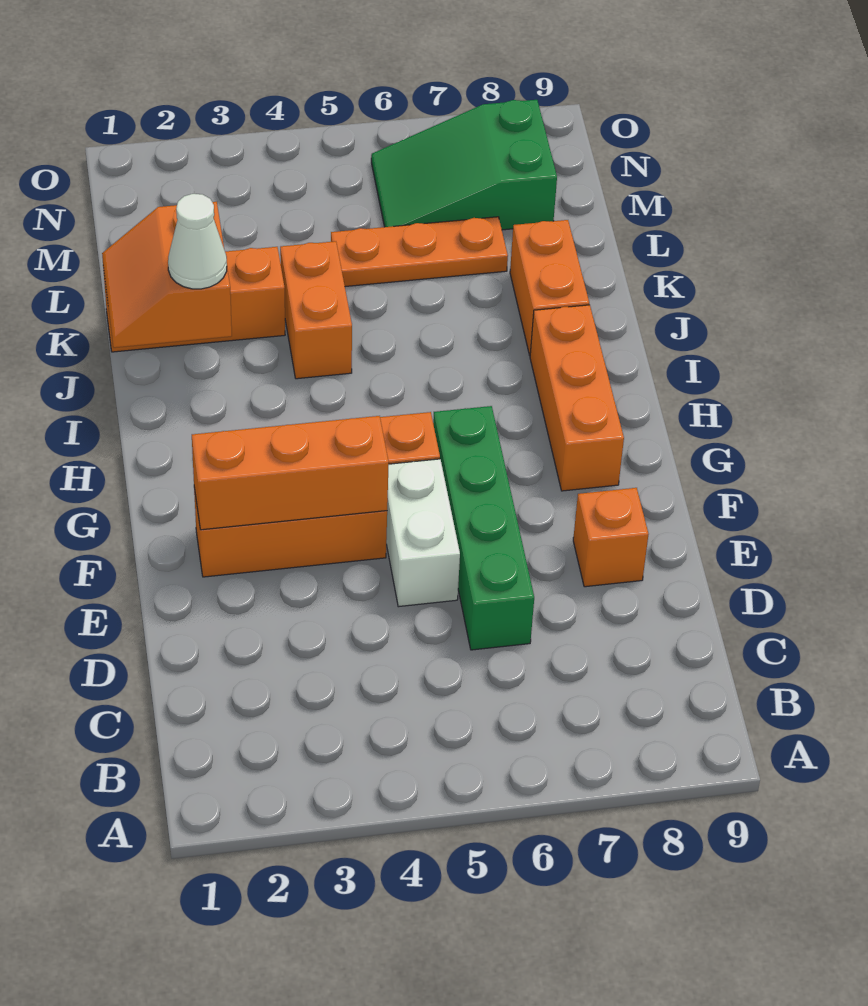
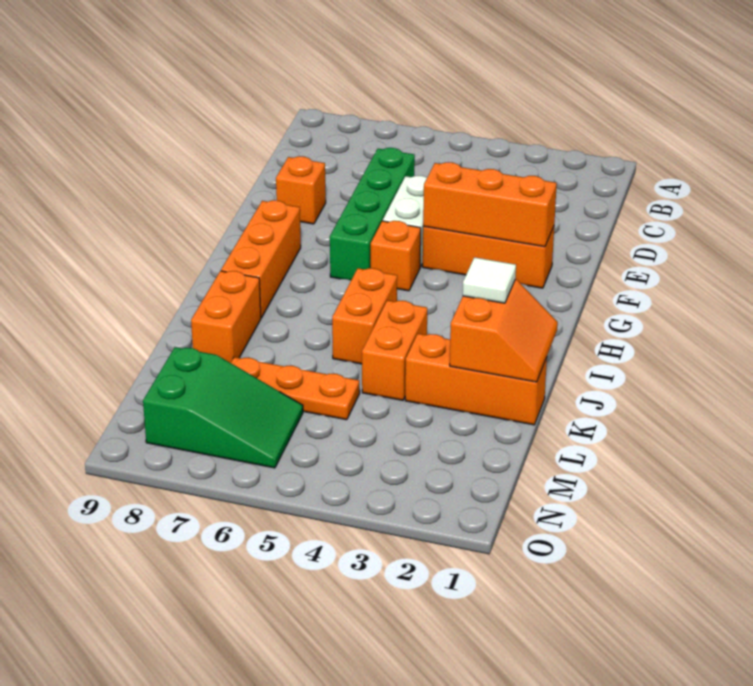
none -> orange brick I5:J5 level 1
white cone J2 level 3 -> white tile J2 level 3

